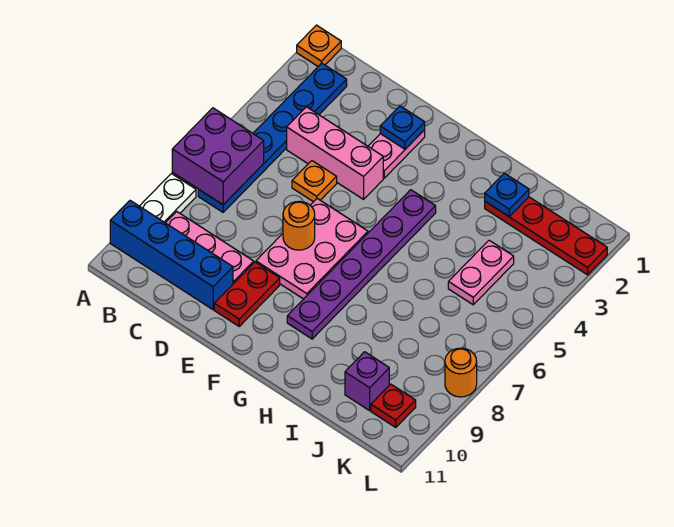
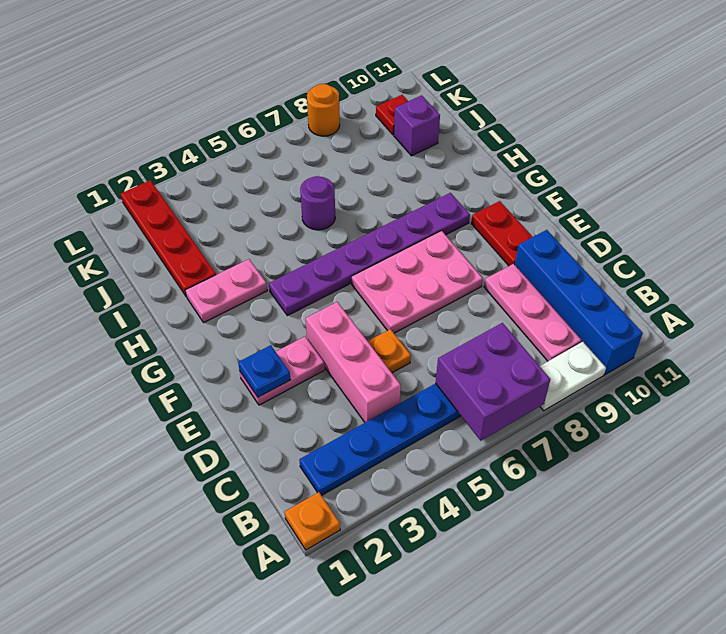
orange round brick E7 level 2 -> none
red plate E9:E10 level 1 -> red plate E10:F10 level 1
blue plate I2 level 2 -> none
none -> purple round brick I6 level 1
pink plate J4:J5 level 1 -> pink plate H2:H3 level 1

